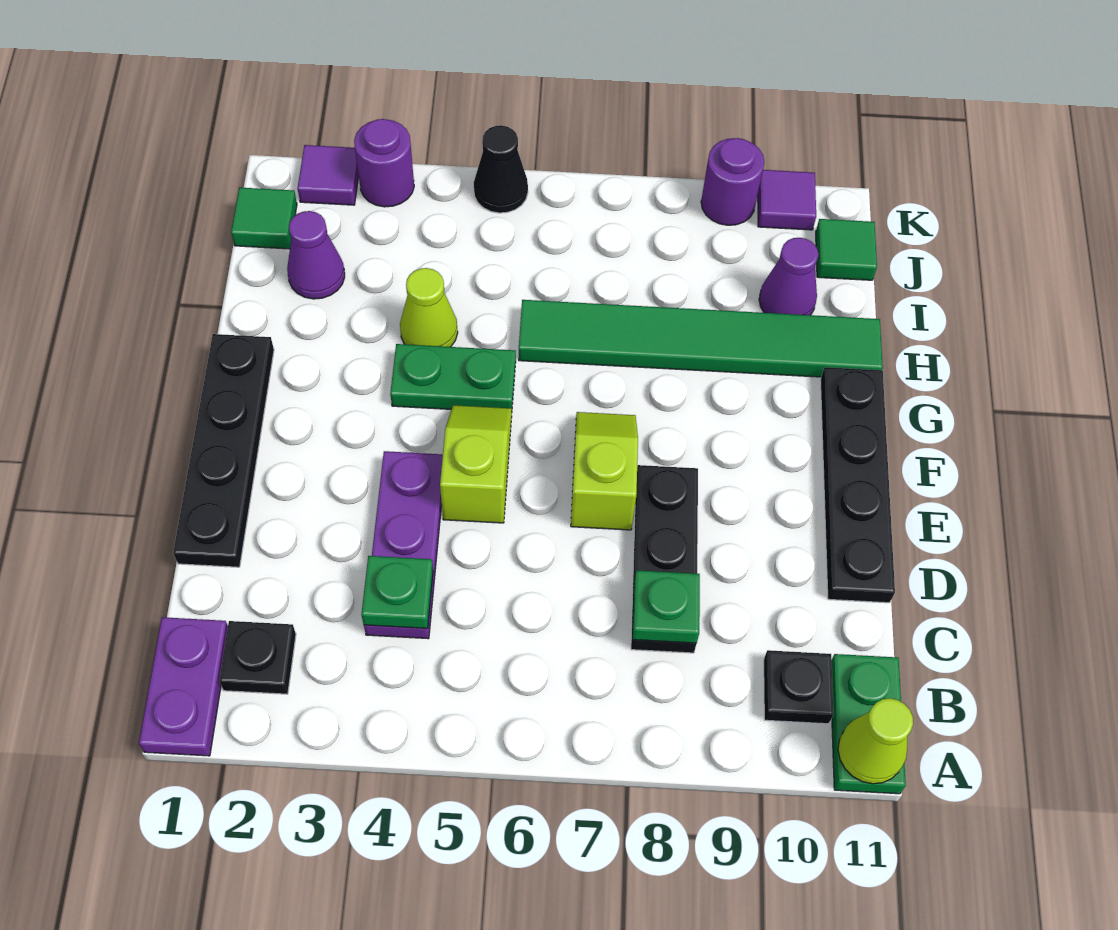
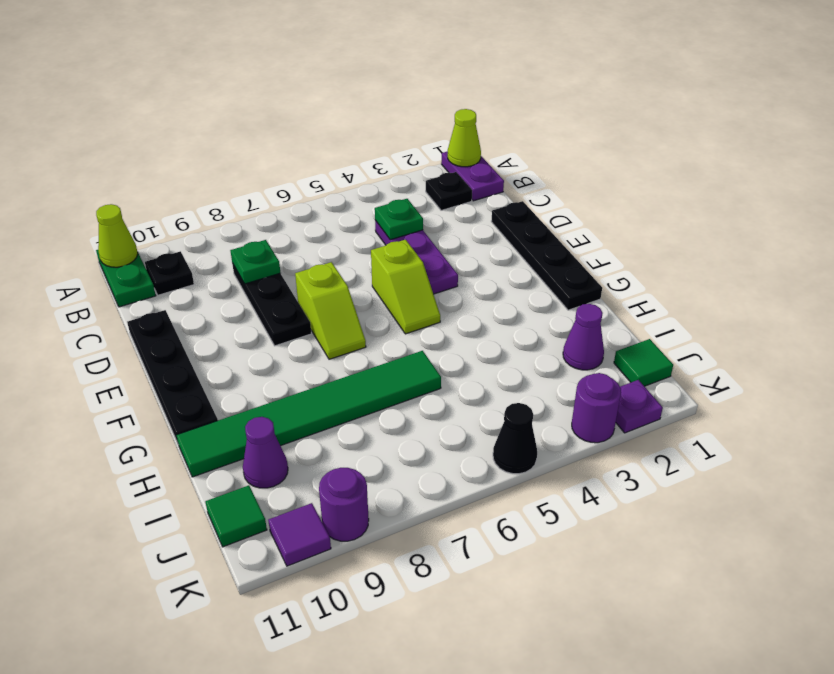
green plate G4:G5 level 1 -> none
lime cone H4 level 1 -> lime cone A1 level 2
purple tile K2 level 1 -> purple plate K2 level 1

